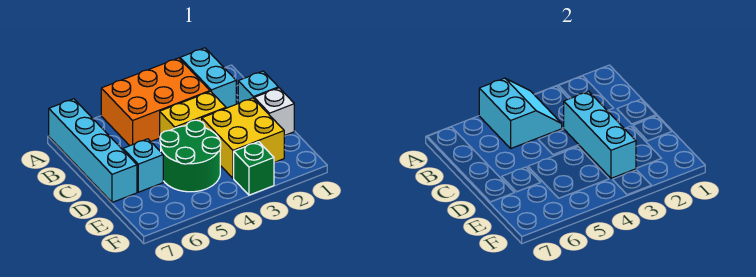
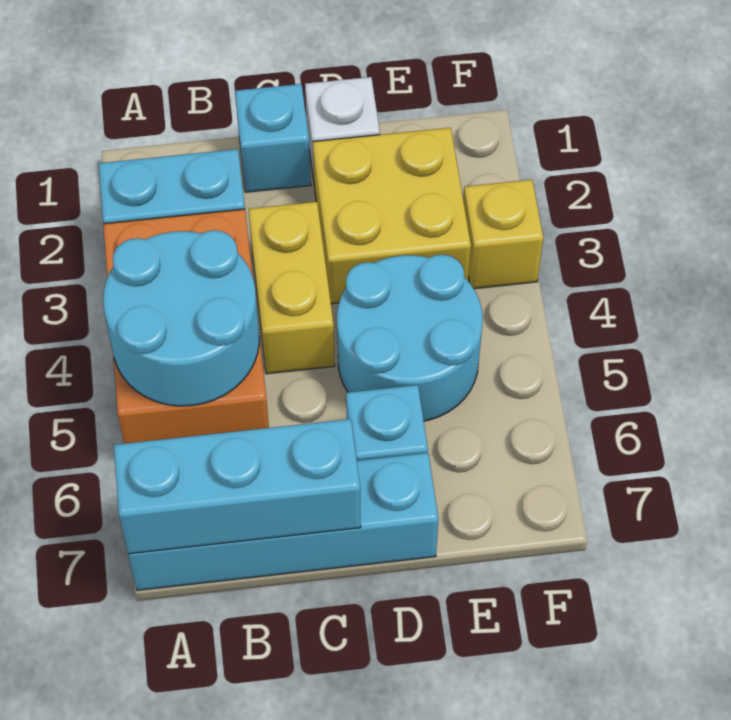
cyan slope A4:B5 level 2 top 5 -> cyan round brick A4:B5 level 2
cyan brick C3:E3 level 2 -> cyan brick A7:C7 level 2
green round brick D4:E5 level 1 -> cyan round brick D4:E5 level 1
green brick F3 level 1 -> yellow brick F3 level 1

